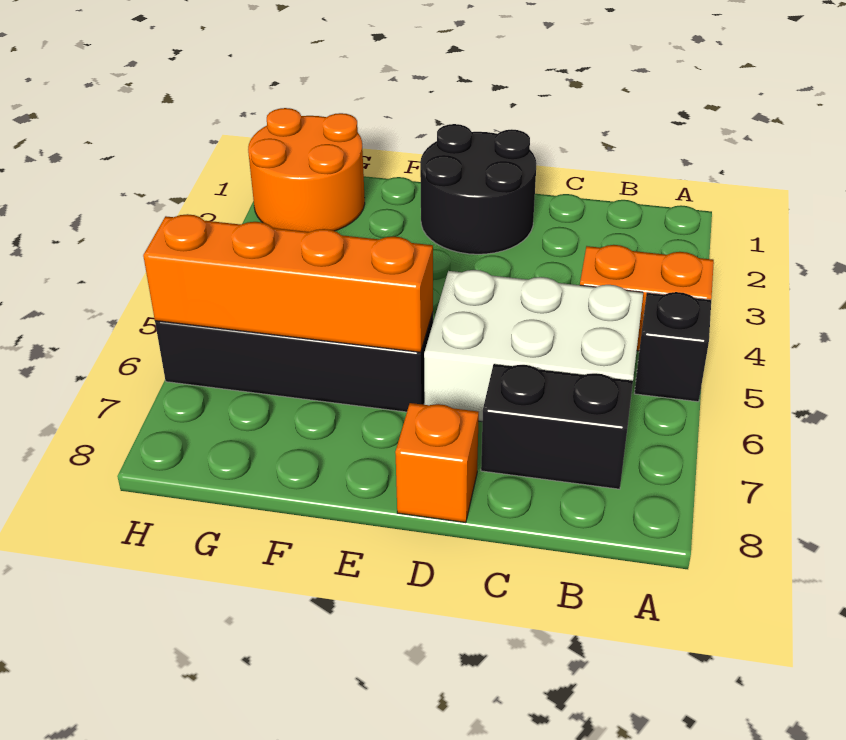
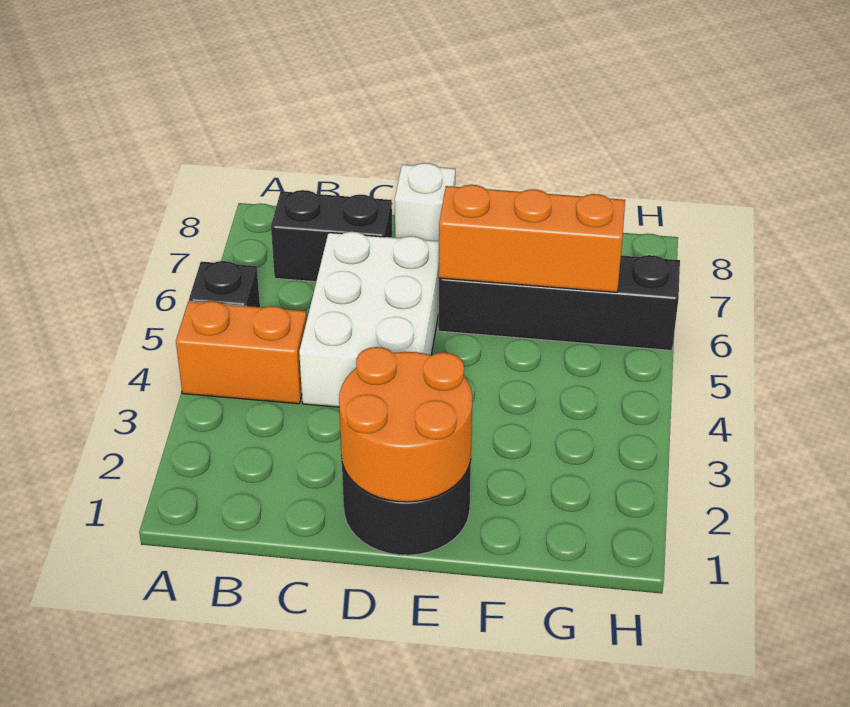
white brick B5:D6 level 1 -> white brick C4:D6 level 1
orange brick D8 level 1 -> white brick D8 level 1
orange brick E6:H6 level 2 -> orange brick E6:G6 level 2
orange round brick G1:H2 level 1 -> orange round brick D1:E2 level 2

